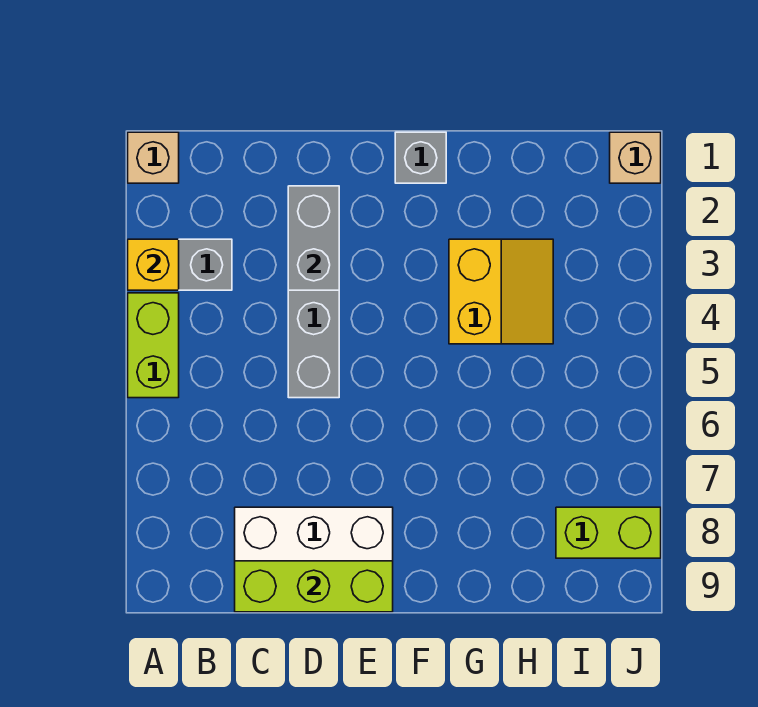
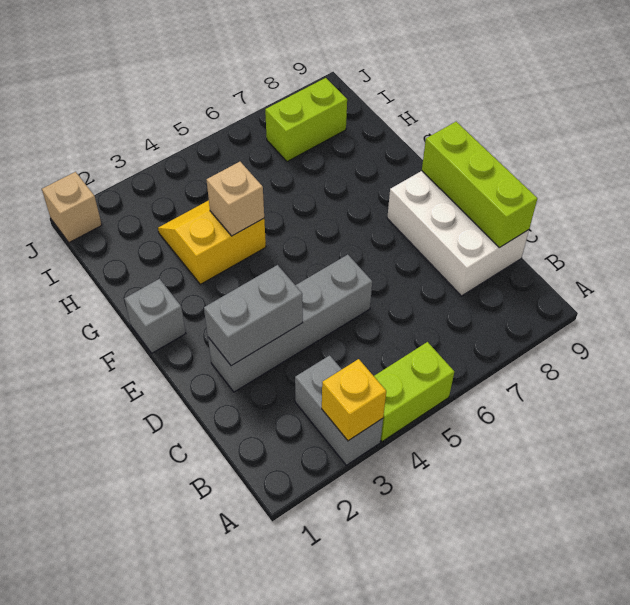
tan brick A1 level 1 -> tan brick G4 level 2
lime brick I8:J8 level 1 -> lime brick I7:I8 level 1

